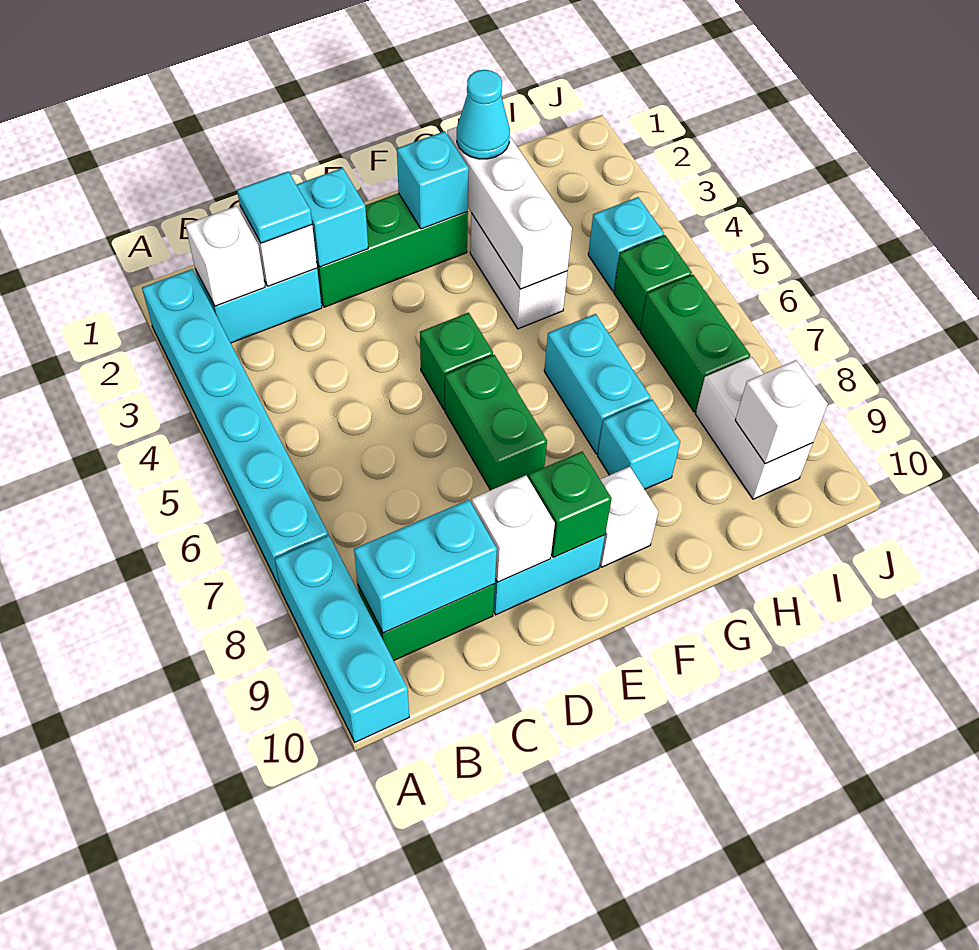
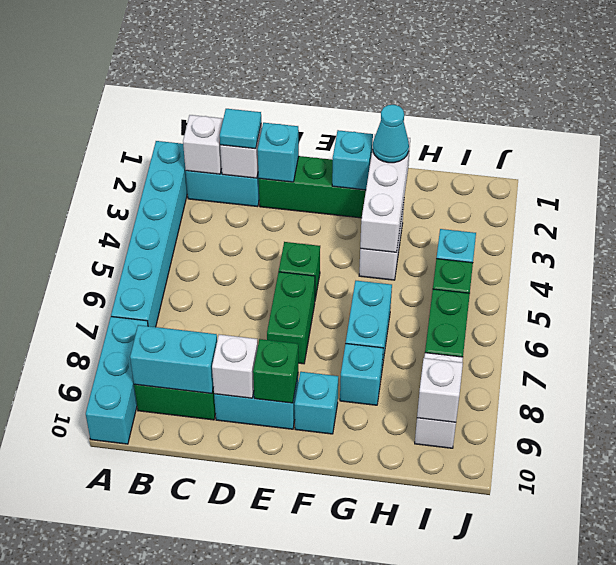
white brick F9 level 1 -> cyan brick F9 level 1

